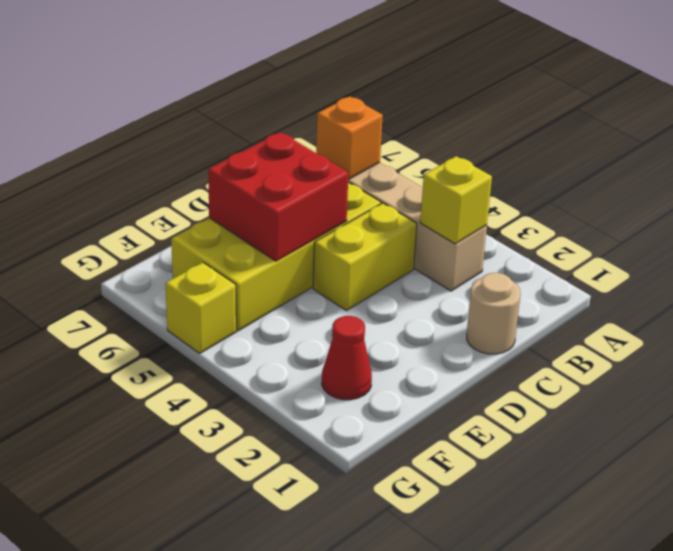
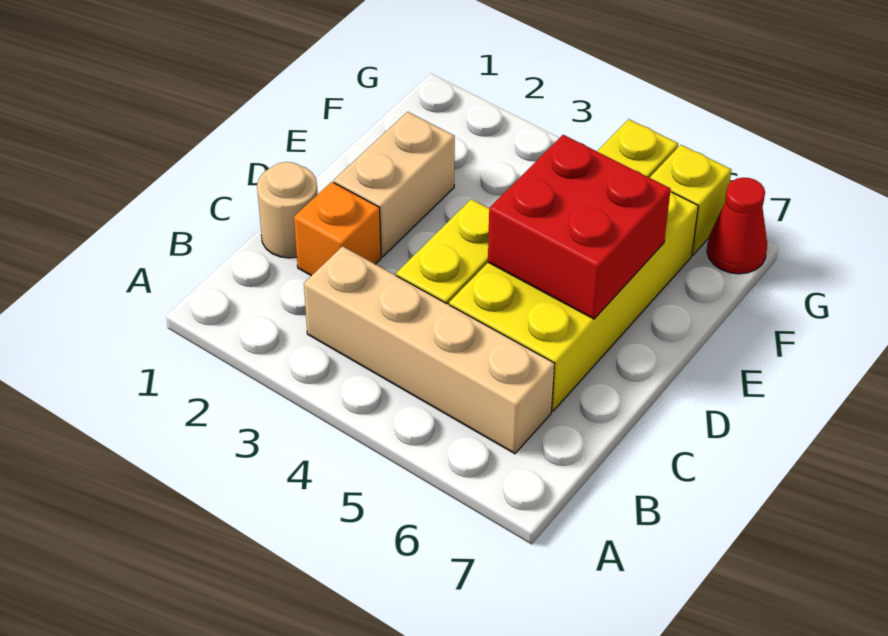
yellow brick B3 level 2 -> yellow brick G6 level 1
orange brick B6 level 2 -> orange brick C2 level 1
none -> tan brick D2:E2 level 1
red cone F2 level 1 -> red cone G7 level 1

